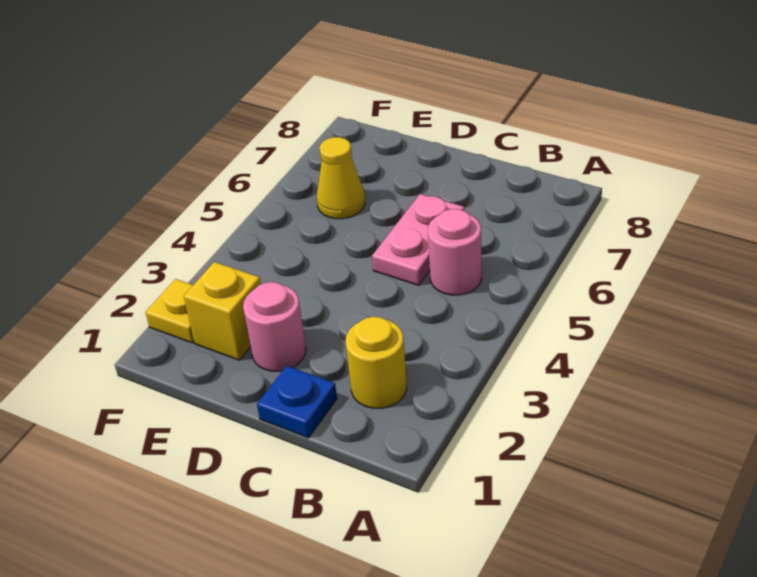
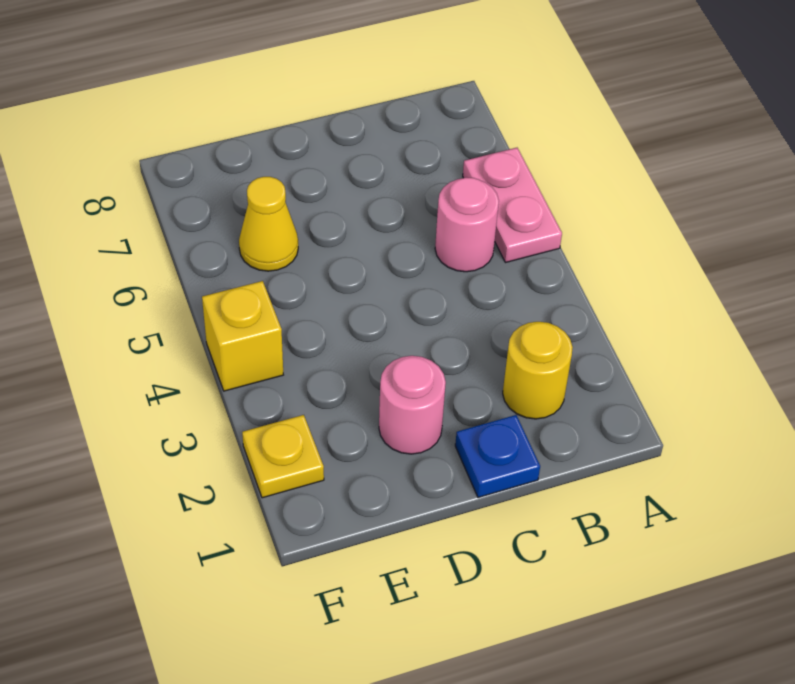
pink plate C5:C6 level 1 -> pink plate A5:A6 level 1
yellow brick E2 level 1 -> yellow brick F4 level 1

